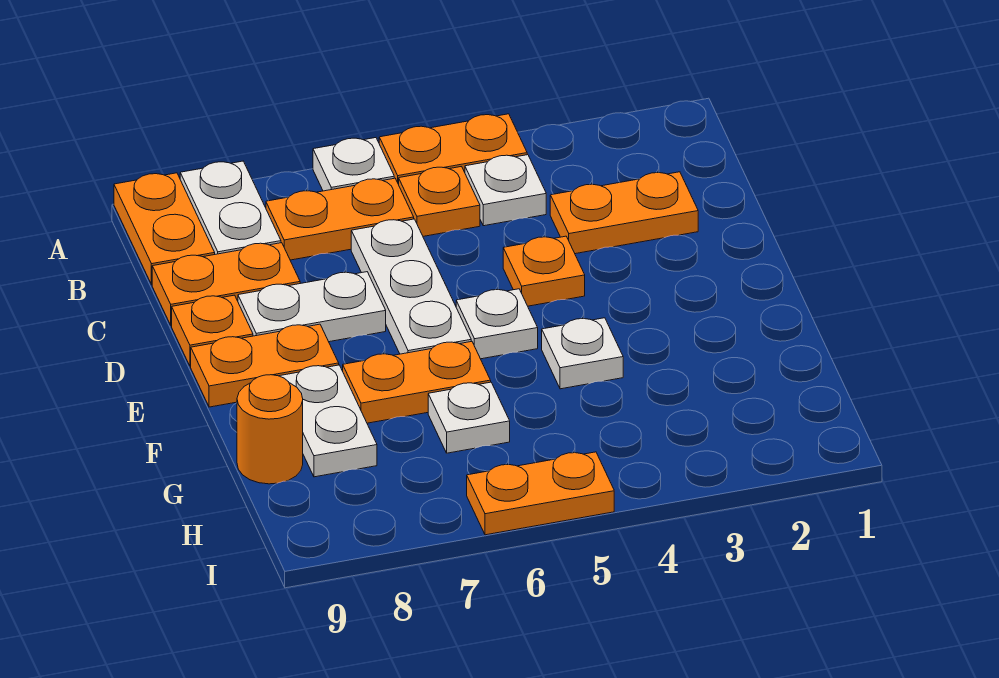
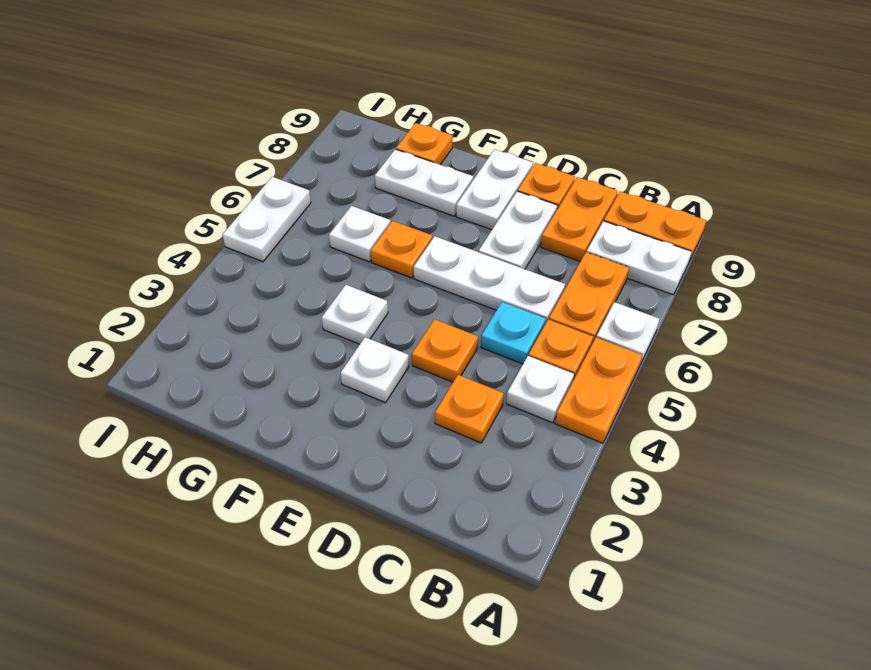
orange plate C2:C3 level 1 -> orange plate C3 level 1
none -> cyan plate C5 level 1
white plate E5 level 1 -> white plate E3 level 1
orange plate E8:E9 level 1 -> white plate E8:E9 level 1
orange plate F6:F7 level 1 -> orange plate F6 level 1
orange round brick G9 level 1 -> orange plate G9 level 1
orange plate I5:I6 level 1 -> white plate I5:I6 level 1

